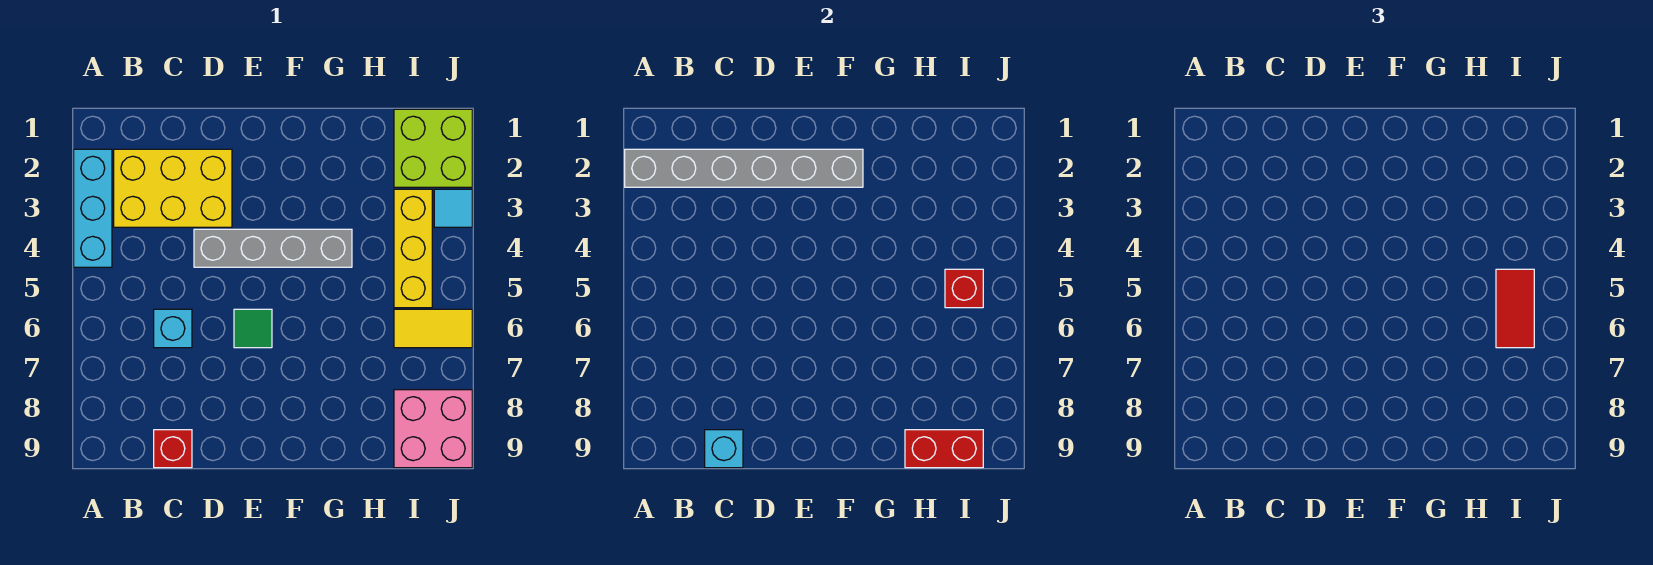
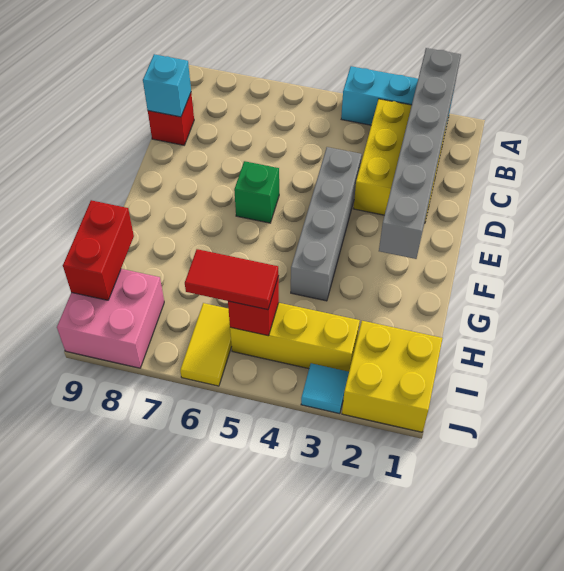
cyan brick C6 level 1 -> none
green tile E6 level 1 -> green brick E6 level 1
lime brick I1:J2 level 1 -> yellow brick I1:J2 level 1

